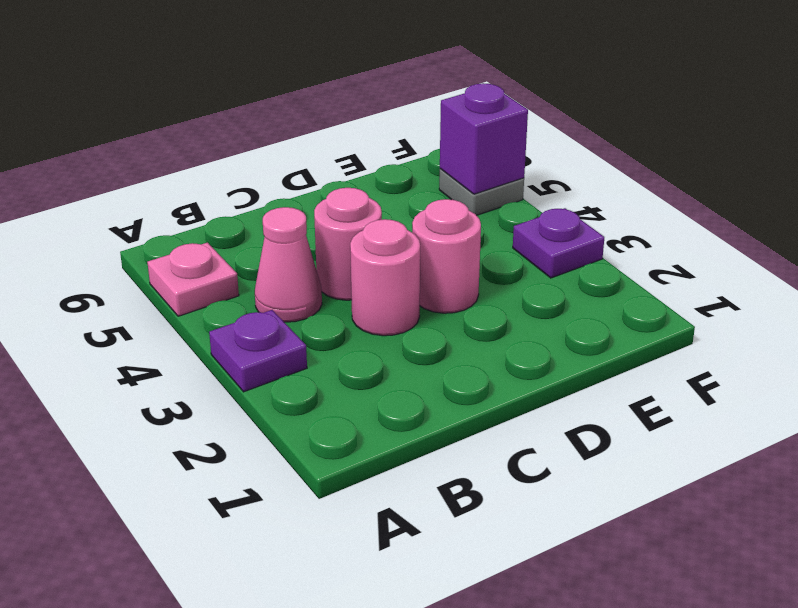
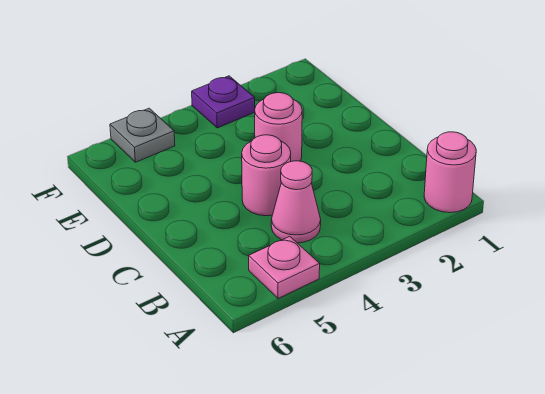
purple plate A3 level 1 -> none
pink round brick C3 level 1 -> pink round brick A1 level 1
purple brick F5 level 2 -> none

